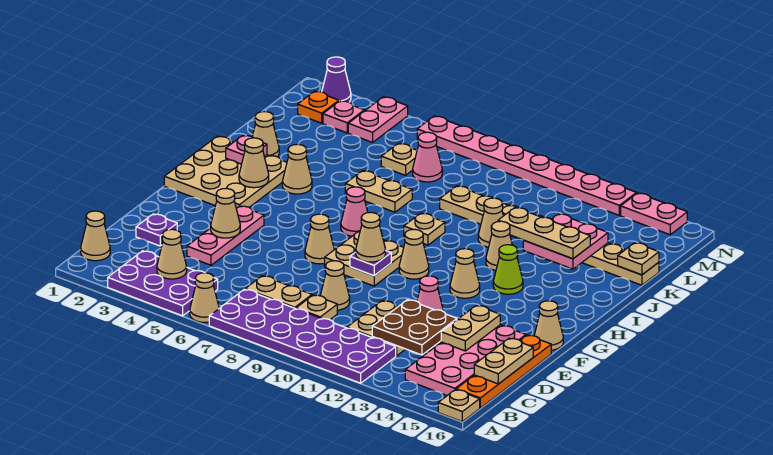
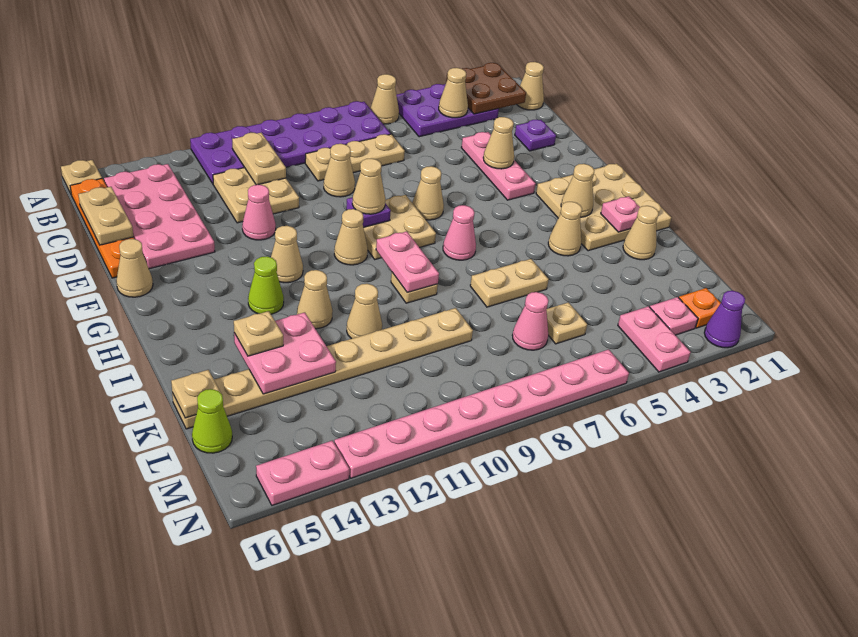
brown plate C12:D13 level 2 -> brown plate A2:B3 level 2
tan plate D14:E14 level 2 -> tan plate B11:C11 level 2
none -> pink plate H9:I9 level 2
tan plate J12:J14 level 3 -> tan plate J14 level 3
none -> lime cone L16 level 1

